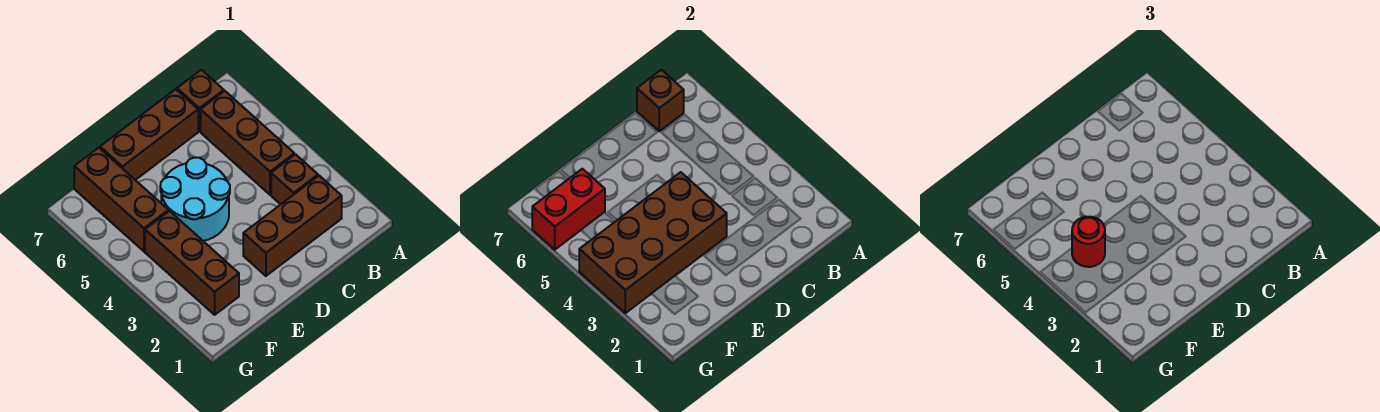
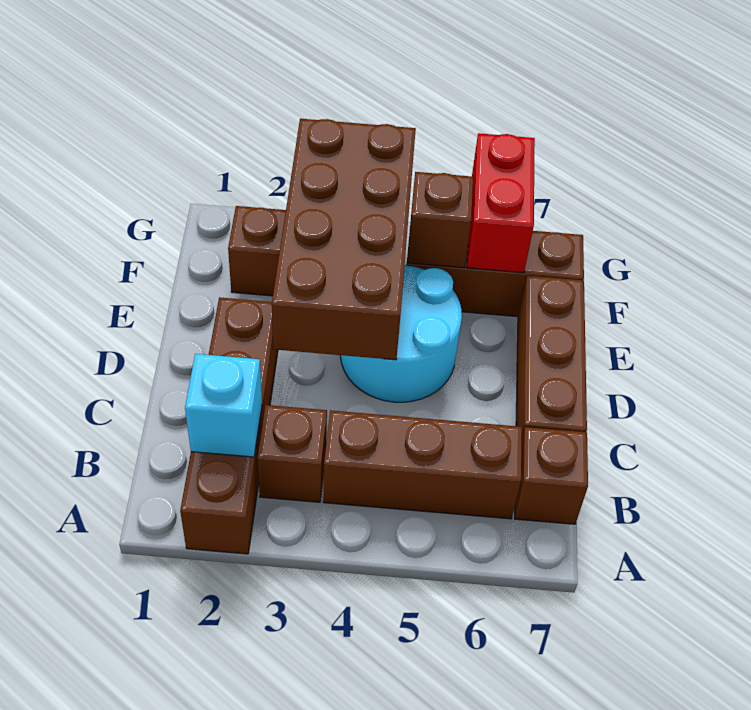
brown brick B2:D2 level 1 -> brown brick A2:D2 level 1
none -> cyan brick B2 level 2
brown brick B7 level 2 -> brown brick F5 level 2
red round brick F4 level 3 -> none

